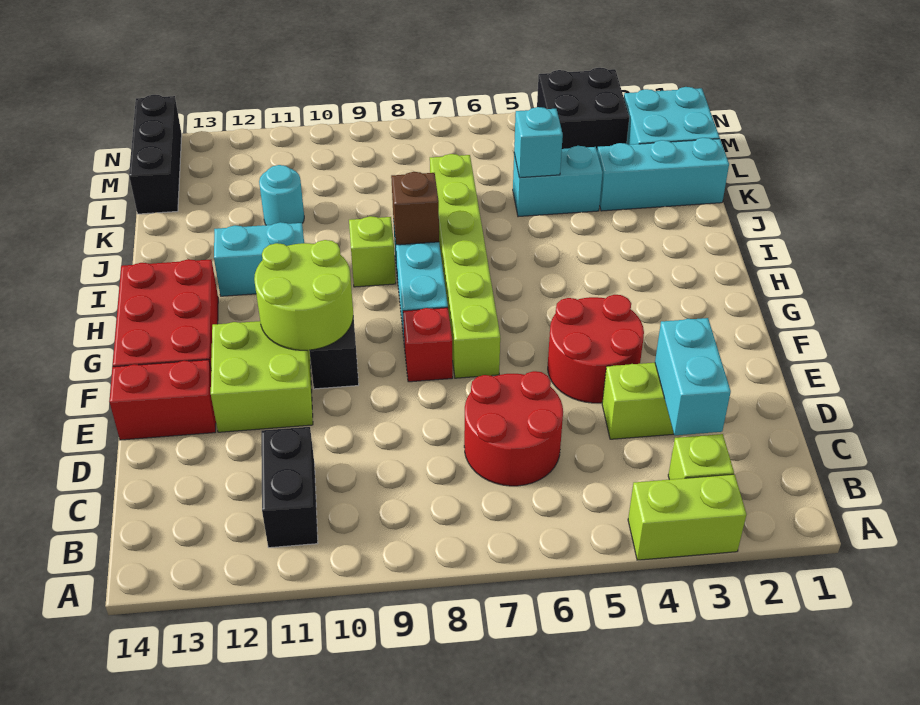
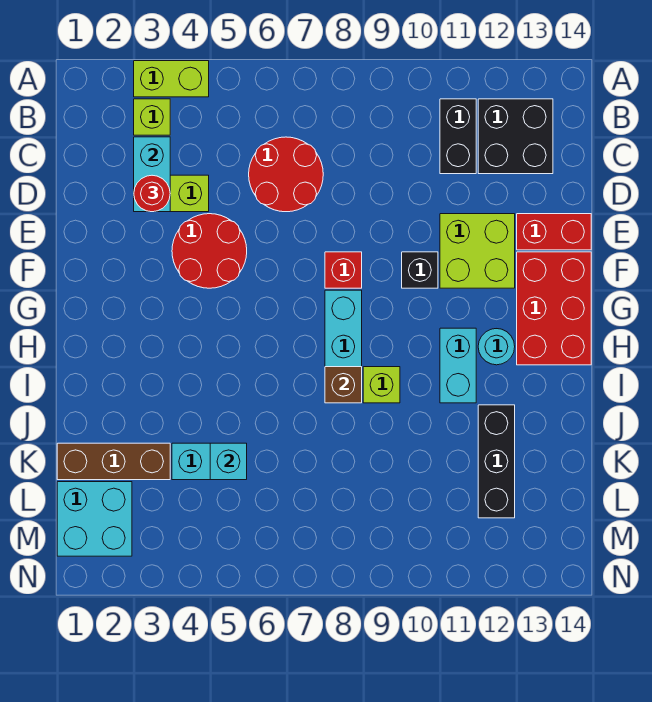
none -> red round brick D3 level 3
lime brick F7:K7 level 1 -> none
lime round brick F10:G11 level 2 -> none
cyan brick I11:I12 level 1 -> cyan brick H11:I11 level 1
cyan brick K1:K3 level 1 -> brown brick K1:K3 level 1
cyan round brick K11 level 1 -> cyan round brick H12 level 1
black brick L14:N14 level 1 -> black brick J12:L12 level 1
black brick M3:N4 level 1 -> black brick B12:C13 level 1

